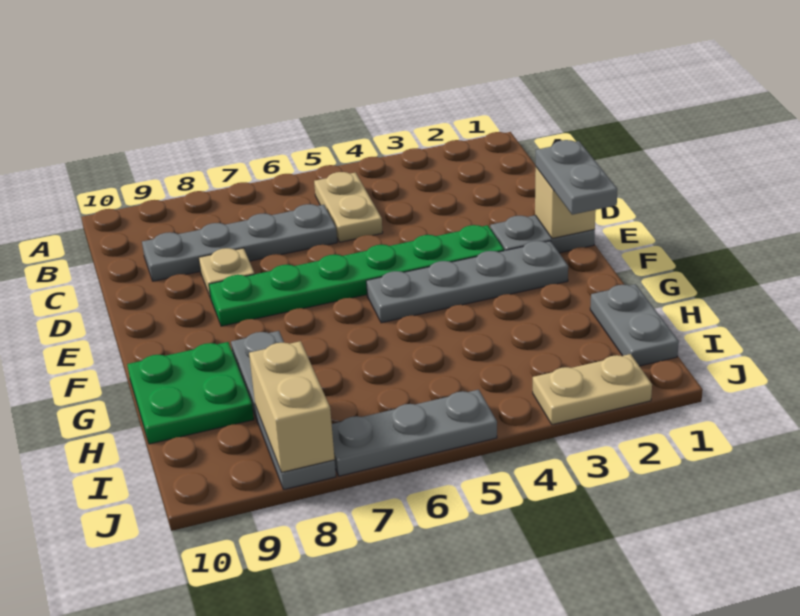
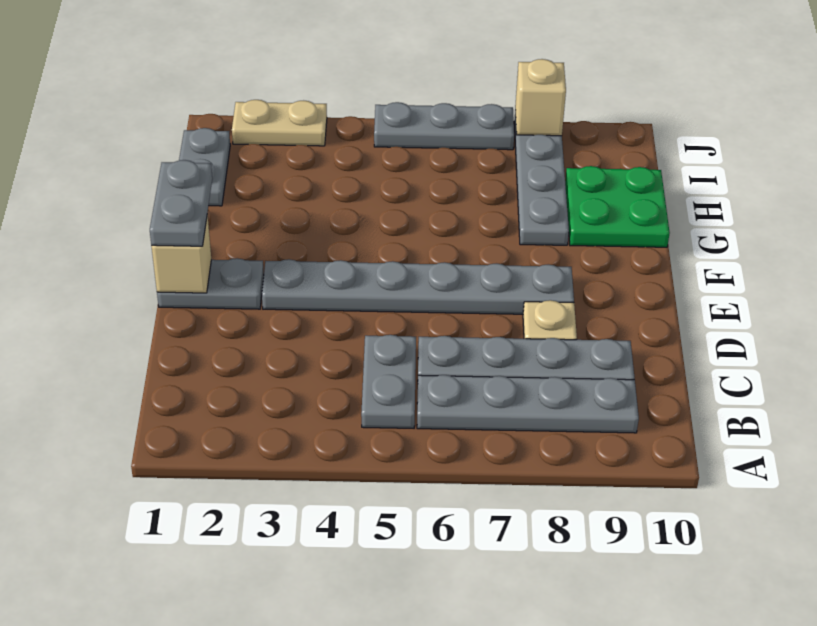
tan plate B5:C5 level 1 -> grey plate B5:C5 level 1
green plate E3:E8 level 1 -> grey plate E3:E8 level 1
grey plate F2:F5 level 1 -> grey plate B6:B9 level 1
tan brick I8:J8 level 2 -> tan brick J8 level 2

